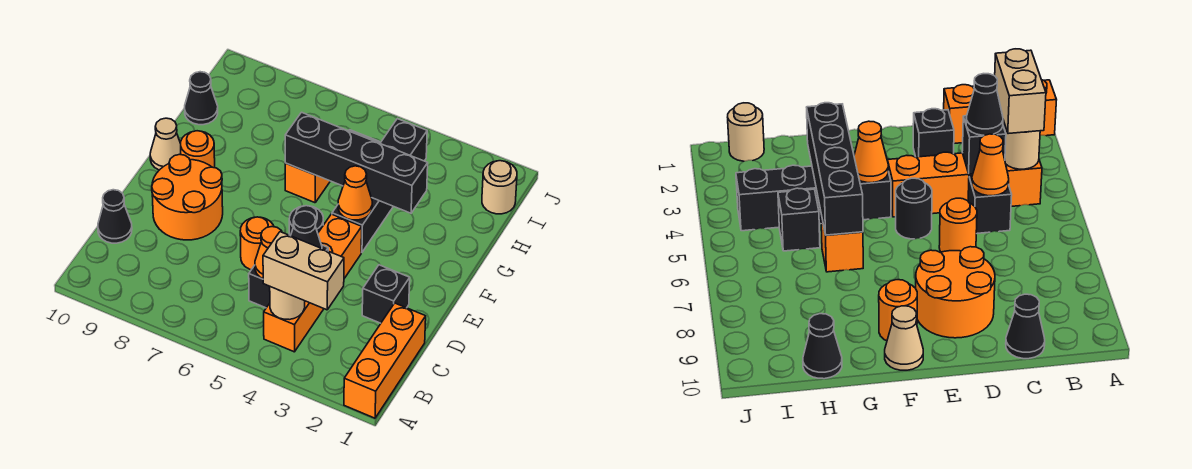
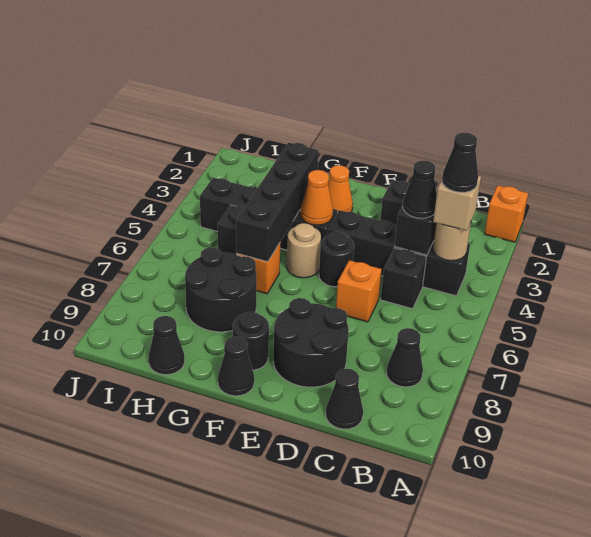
orange brick A1:C1 level 1 -> orange brick A1 level 1
tan brick B3:B4 level 3 -> tan brick B4 level 3
orange brick B4:E4 level 1 -> black brick B4:E4 level 1
none -> black cone B4 level 4
none -> black cone B8 level 1
orange cone C5 level 2 -> orange cone F2 level 1
orange round brick D6 level 1 -> orange brick D6 level 1
orange round brick D8:E9 level 1 -> black round brick D8:E9 level 1
orange round brick F9 level 1 -> black round brick F9 level 1
tan cone F10 level 1 -> black cone F10 level 1
none -> black round brick G7:H8 level 1
tan round brick I1 level 1 -> tan round brick F5 level 1

